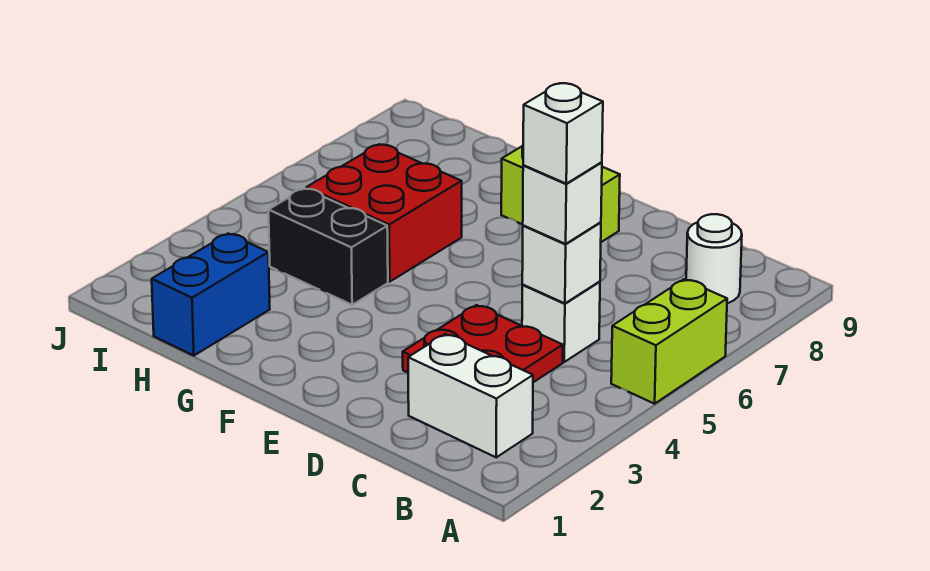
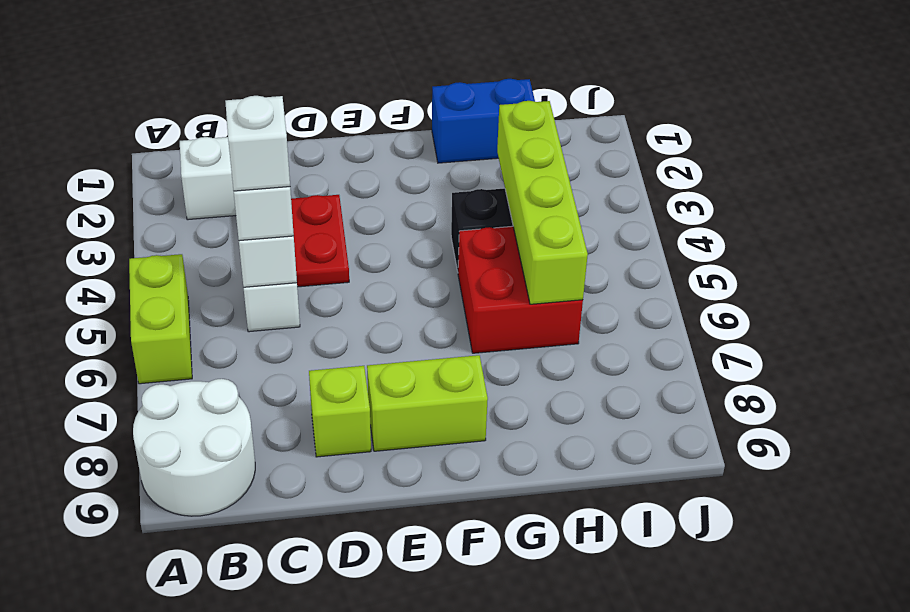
white round brick B8 level 1 -> white round brick A8:B9 level 1
none -> lime brick D8 level 1
blue brick H1:H2 level 1 -> blue brick G1:H1 level 1
none -> lime brick H3:H6 level 2

